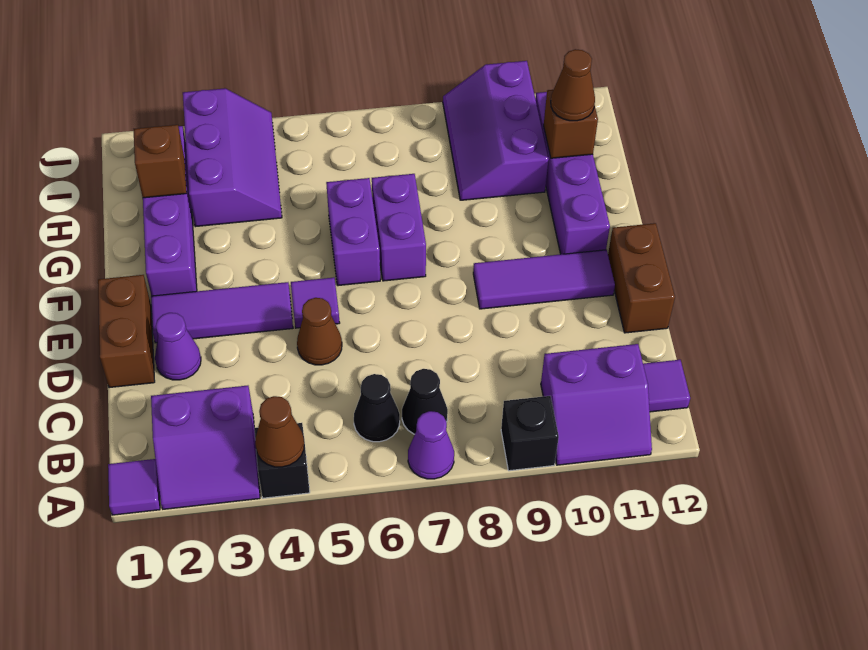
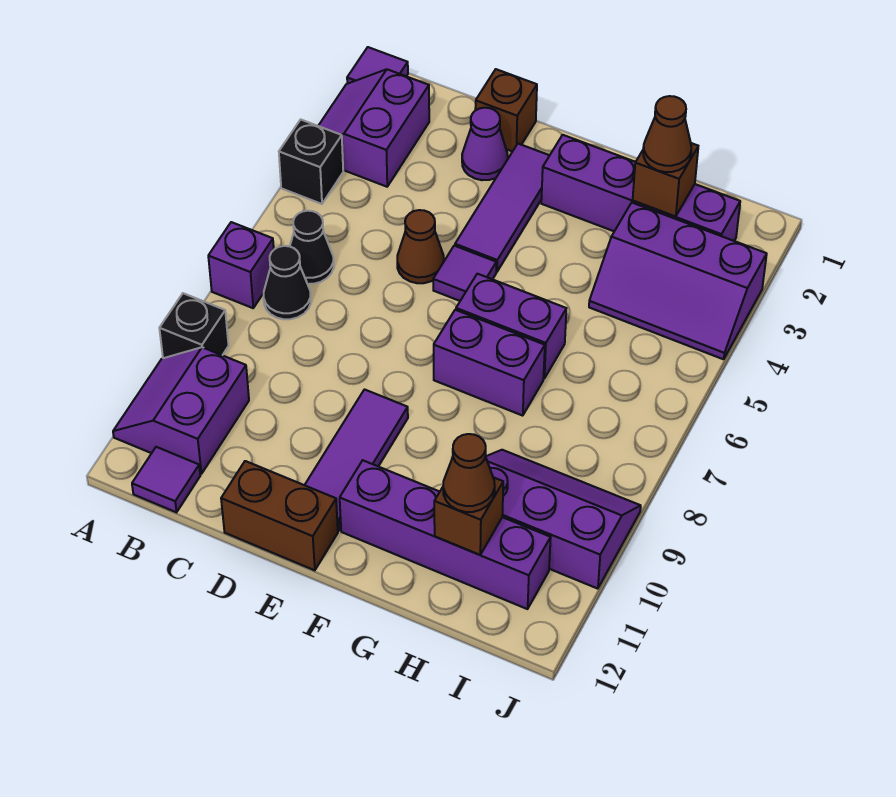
brown cone A4 level 2 -> brown cone H2 level 3
purple cone A7 level 1 -> purple brick A7 level 1
brown brick D1:E1 level 1 -> brown brick D1 level 1

